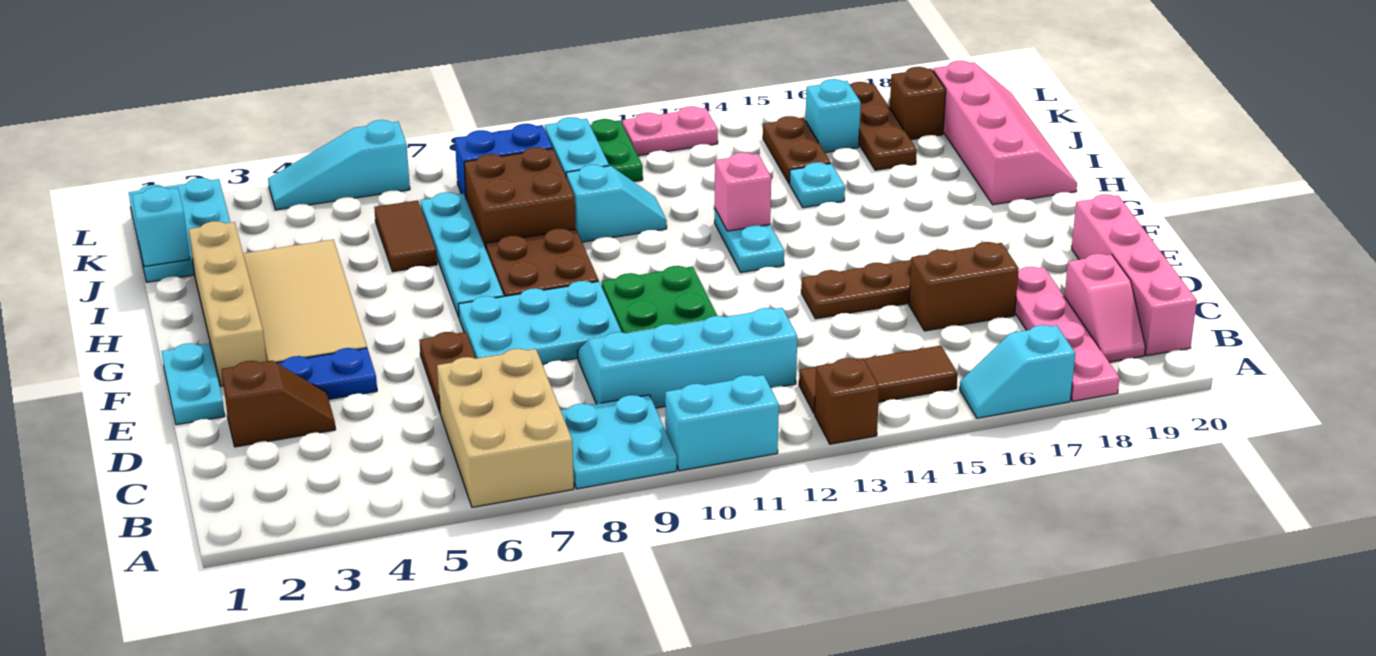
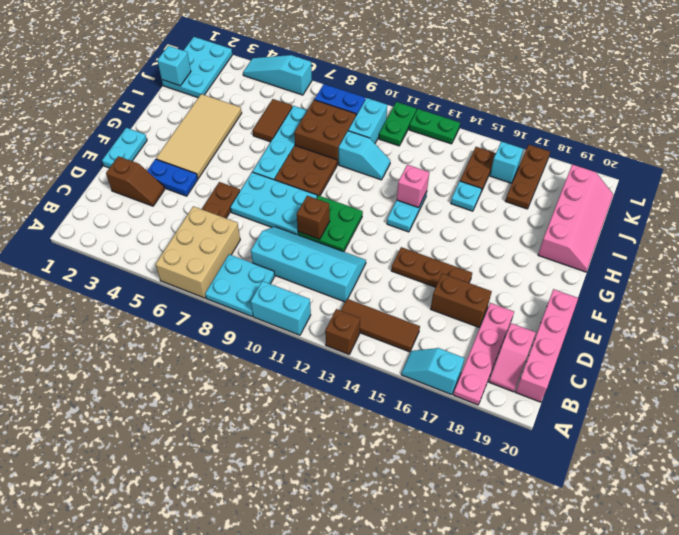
tan brick F2:I2 level 1 -> none
brown brick K18 level 1 -> brown brick E10 level 2
pink plate L12:L13 level 1 -> green plate L12:L13 level 1

